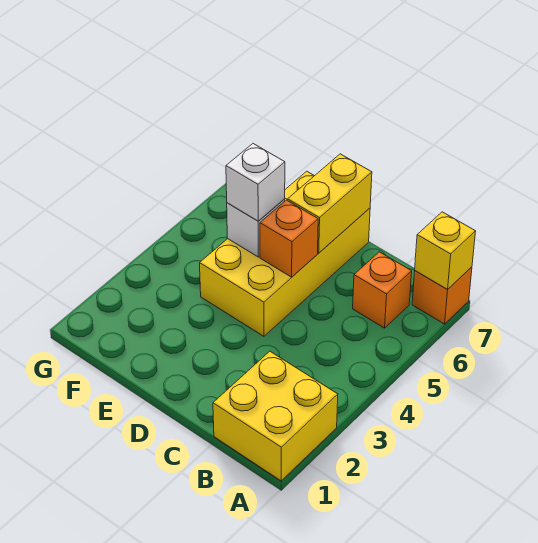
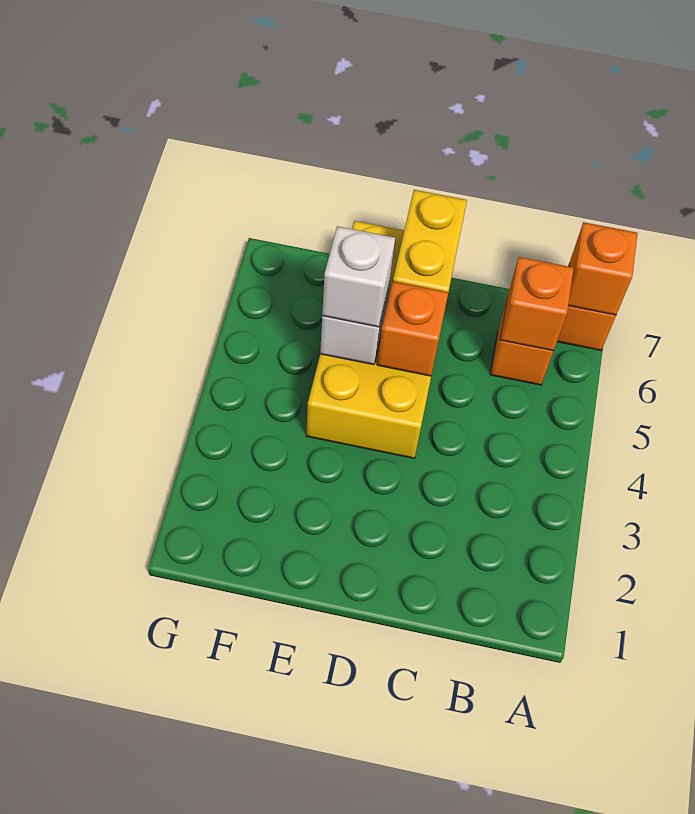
yellow brick A1:B2 level 1 -> none
yellow brick A7 level 2 -> orange brick A7 level 2
none -> orange brick B6 level 2

